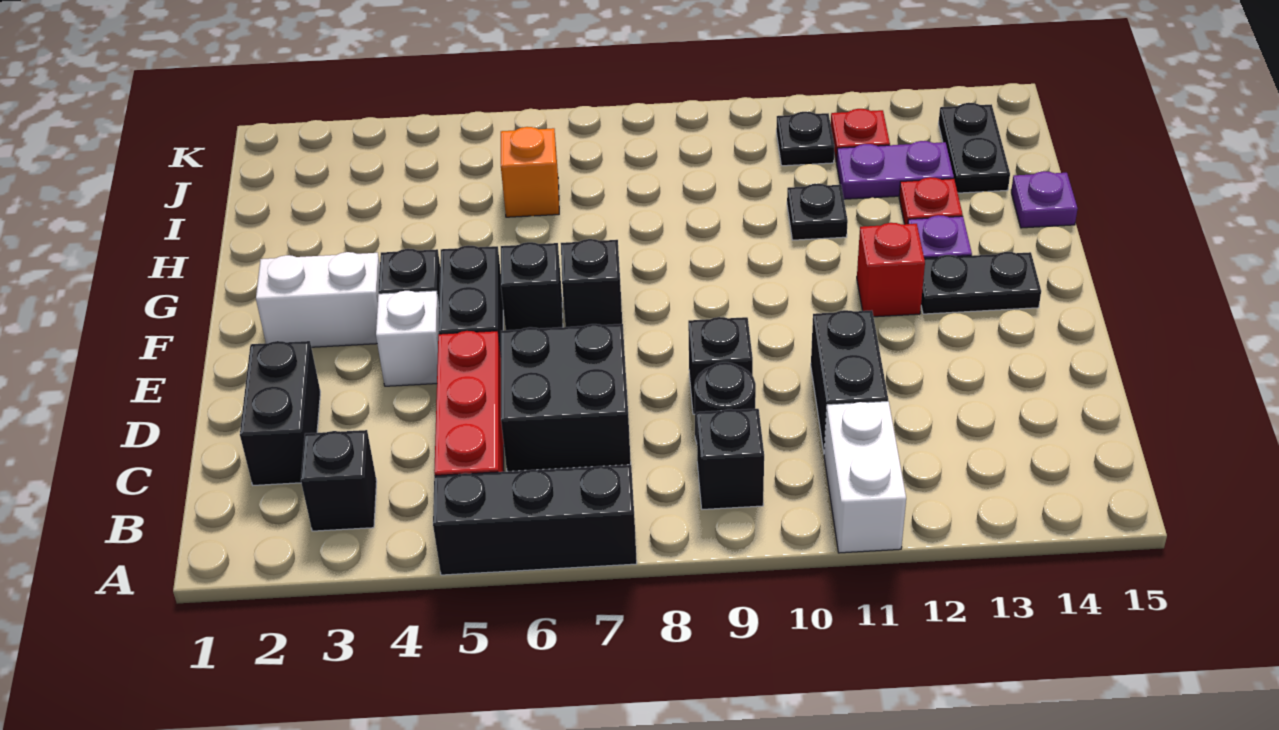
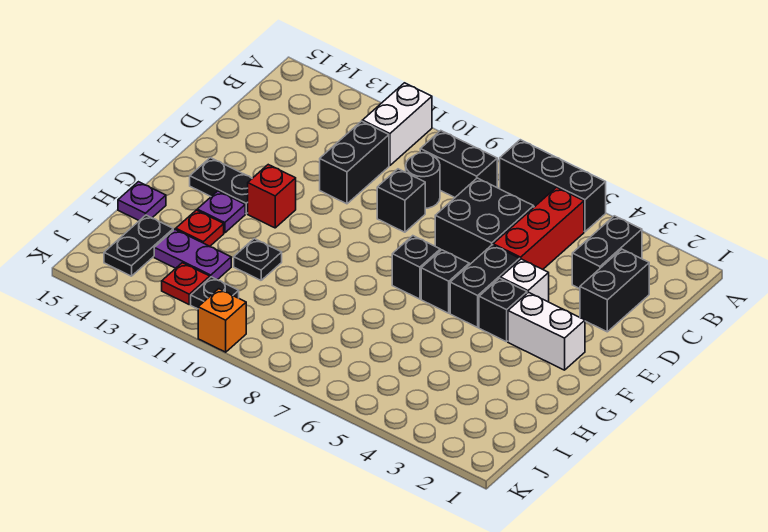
black brick B3 level 1 -> black brick B3:C3 level 1
black brick B9 level 1 -> black brick B8:B9 level 1
orange brick I6 level 1 -> orange brick K10 level 1

